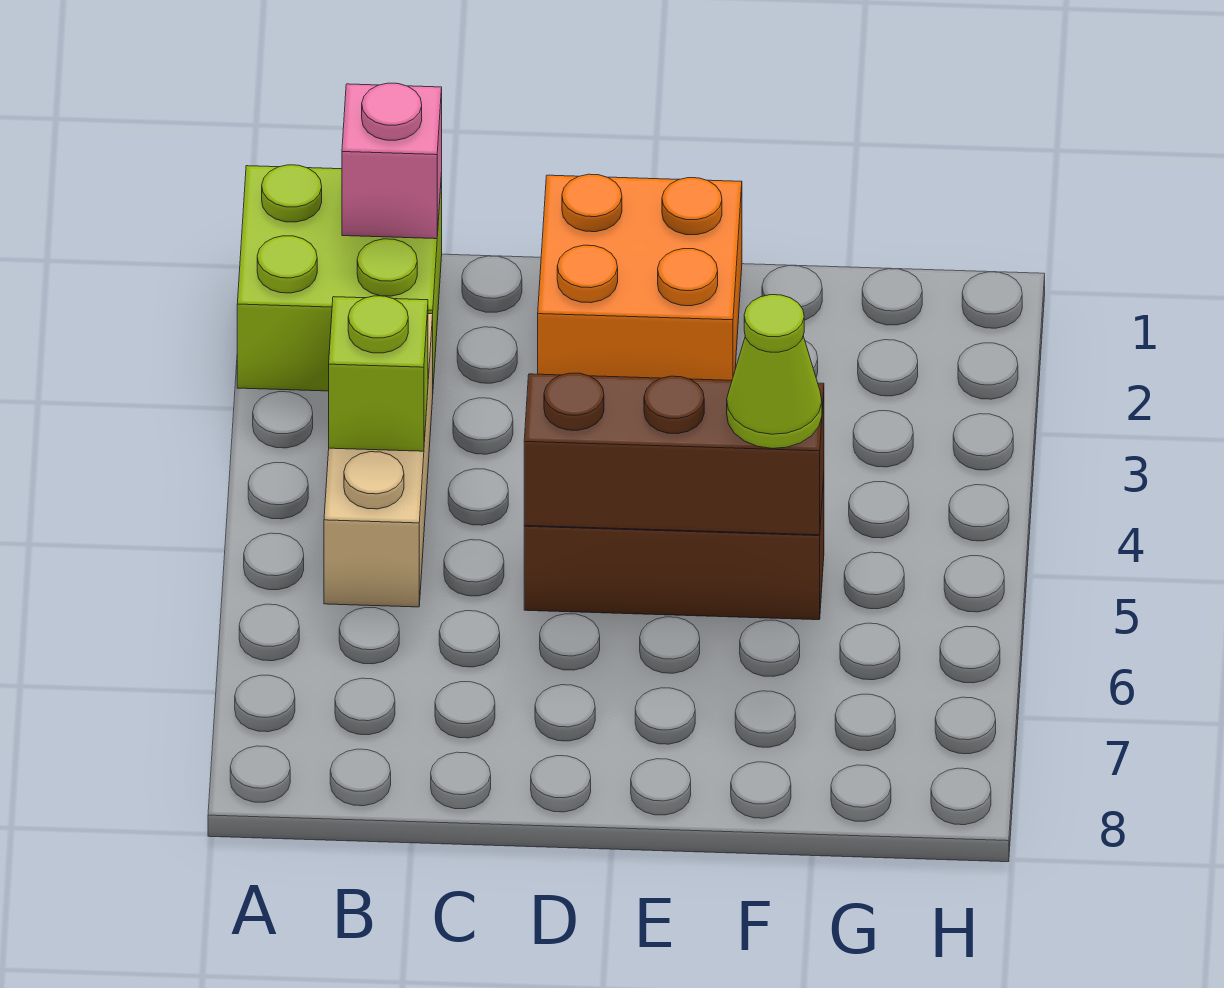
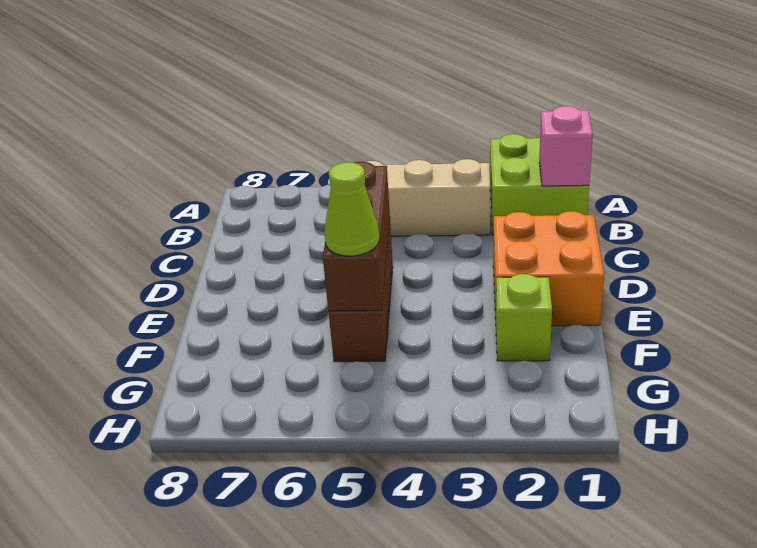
lime brick B4 level 2 -> lime brick F2 level 1

